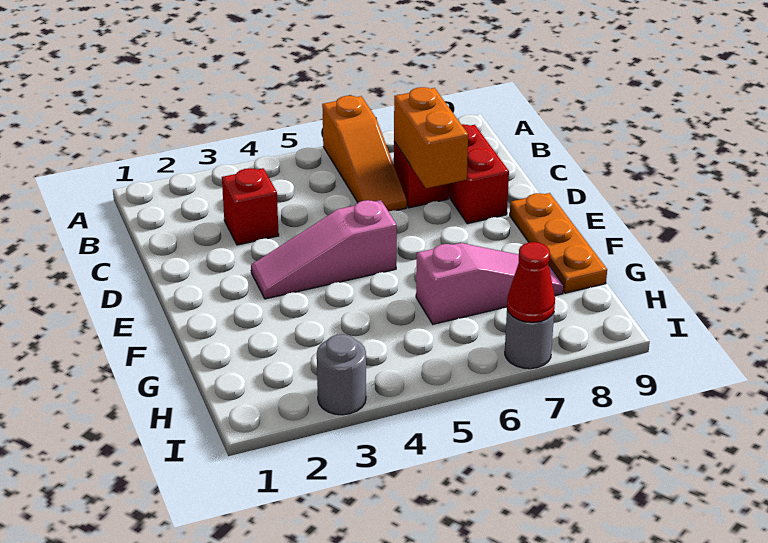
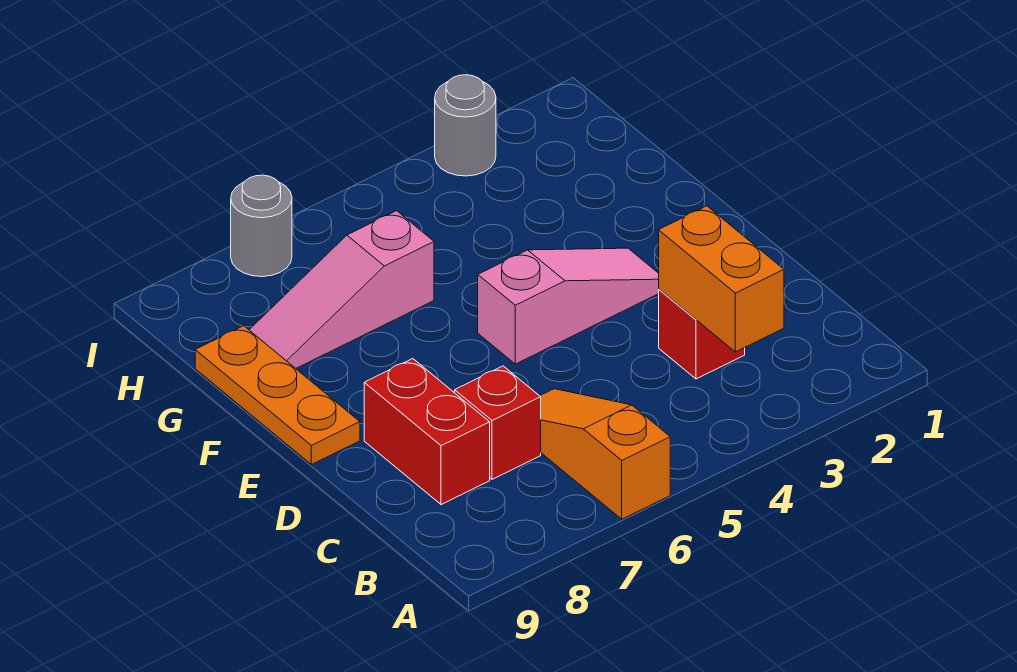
orange brick C7:D7 level 2 -> orange brick B3:C3 level 2
red cone I7 level 2 -> none

